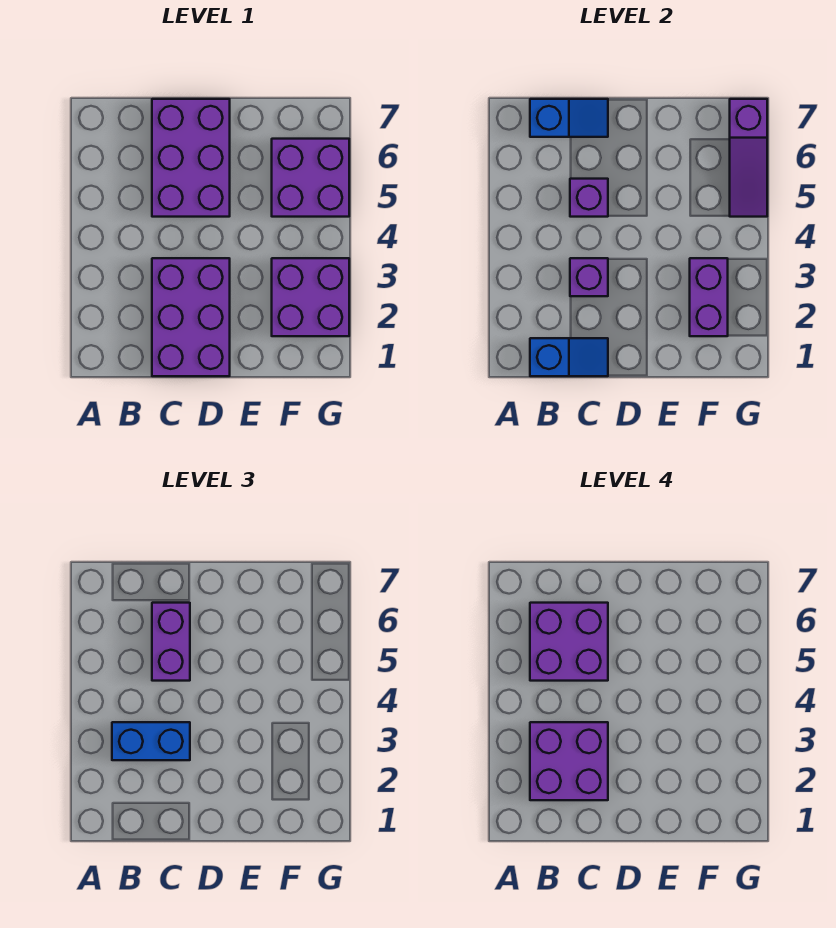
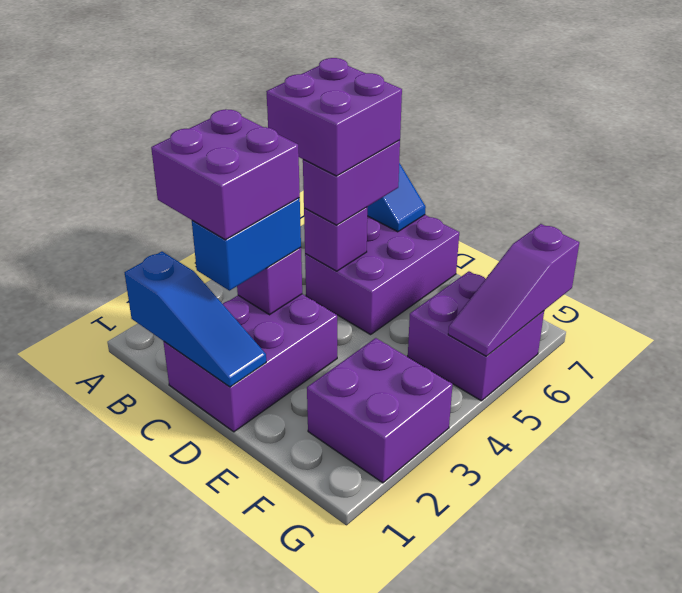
blue slope B1:C1 level 2 top B -> blue slope B1:D1 level 2 top B
blue brick B3:C3 level 3 -> blue brick C2:C3 level 3
purple brick F2:F3 level 2 -> none

